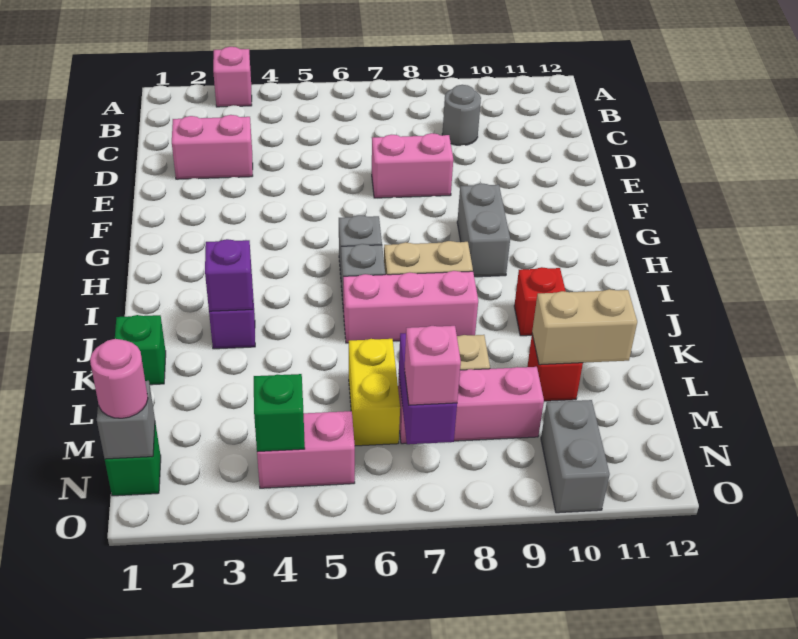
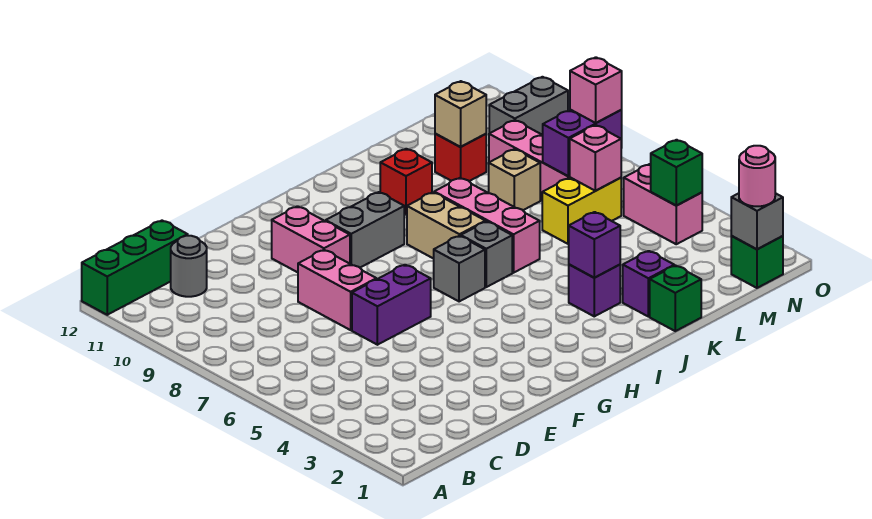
pink brick A3 level 1 -> pink brick M6 level 2
none -> green brick A12:C12 level 1
grey round brick C9 level 1 -> grey round brick C11 level 1
pink brick D2:D3 level 1 -> pink brick F9:F10 level 1
none -> purple brick E6:F6 level 1
none -> purple brick K2 level 1
tan brick L10:L11 level 2 -> tan brick L10 level 2

